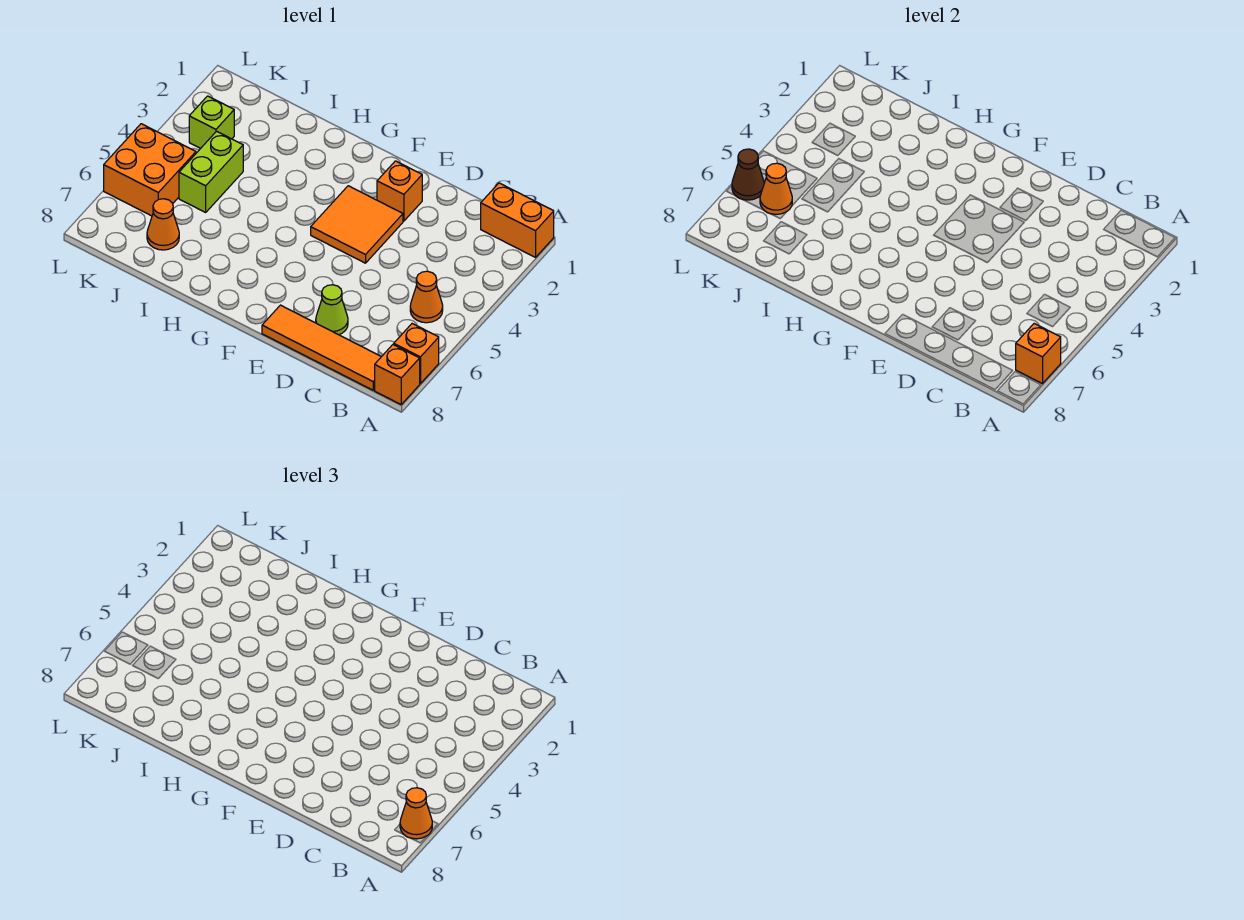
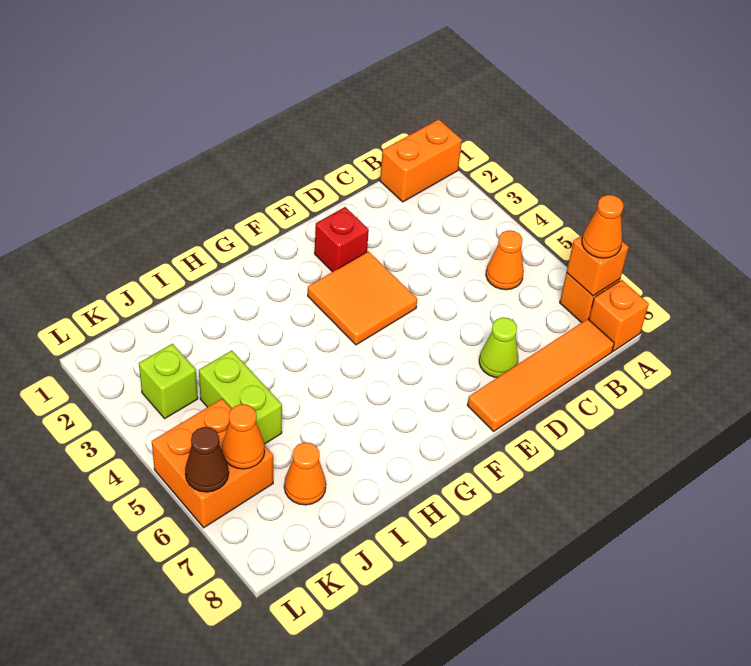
orange brick E2 level 1 -> red brick E2 level 1

